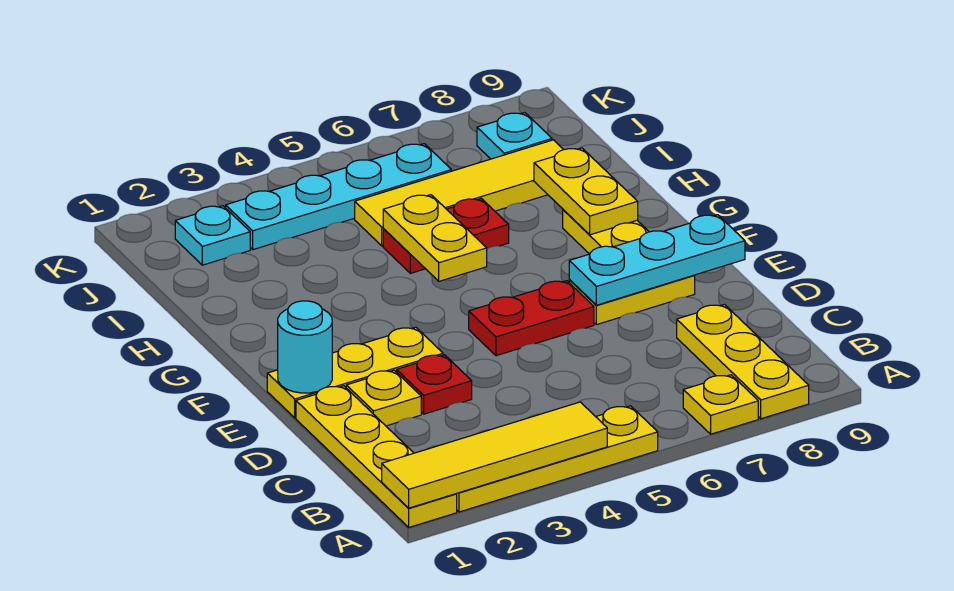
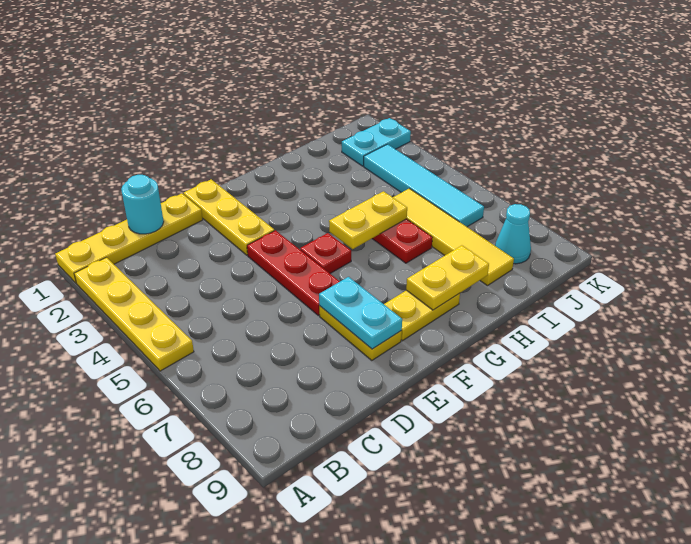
yellow tile A1:A4 level 2 -> none
yellow plate A7 level 1 -> none
yellow plate A8:C8 level 1 -> none
yellow plate D2 level 1 -> none
red plate D3 level 1 -> red plate F5 level 1
cyan round brick E1 level 2 -> cyan round brick C1 level 2
red plate E5:E6 level 1 -> red plate E4:E6 level 1
cyan plate E7:E9 level 2 -> cyan plate E7:E8 level 2
cyan plate J2 level 1 -> cyan plate J2:K2 level 1
cyan plate J3:J6 level 1 -> cyan tile J3:J6 level 1
cyan plate J8 level 1 -> cyan cone J8 level 1

